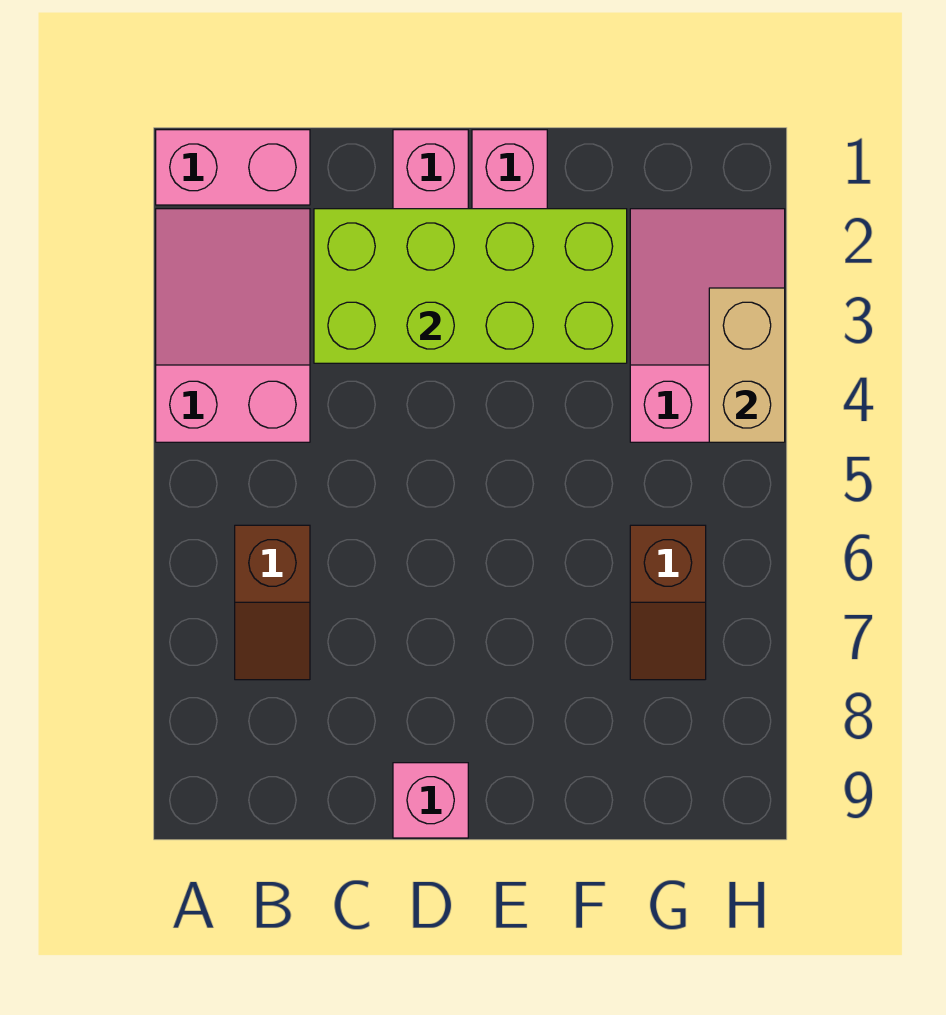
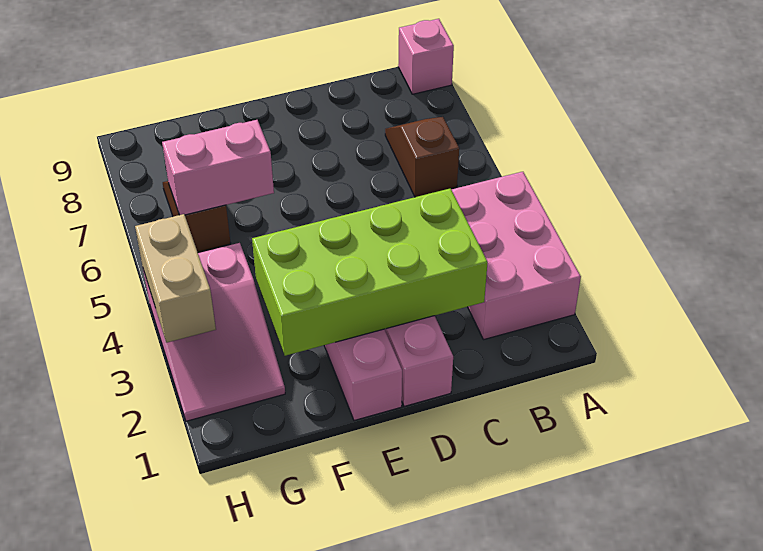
pink brick A1:B1 level 1 -> pink brick F6:G6 level 2
pink slope A2:B4 level 1 top 4 -> pink brick A2:B4 level 1
pink brick D9 level 1 -> pink brick A9 level 1

